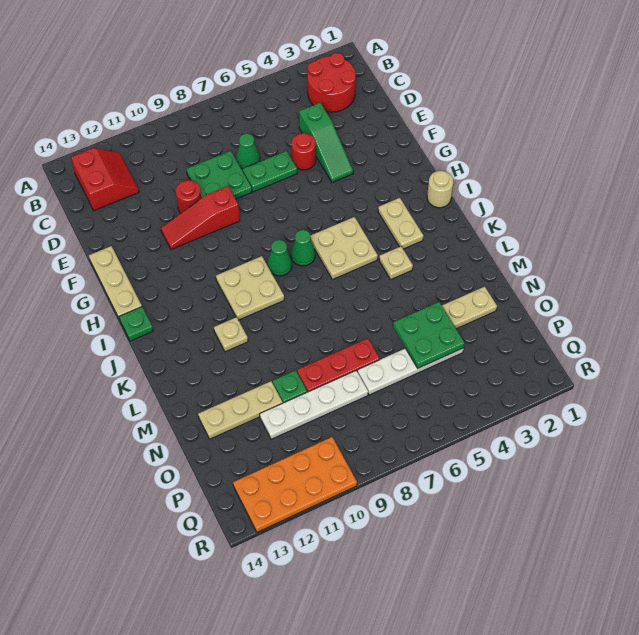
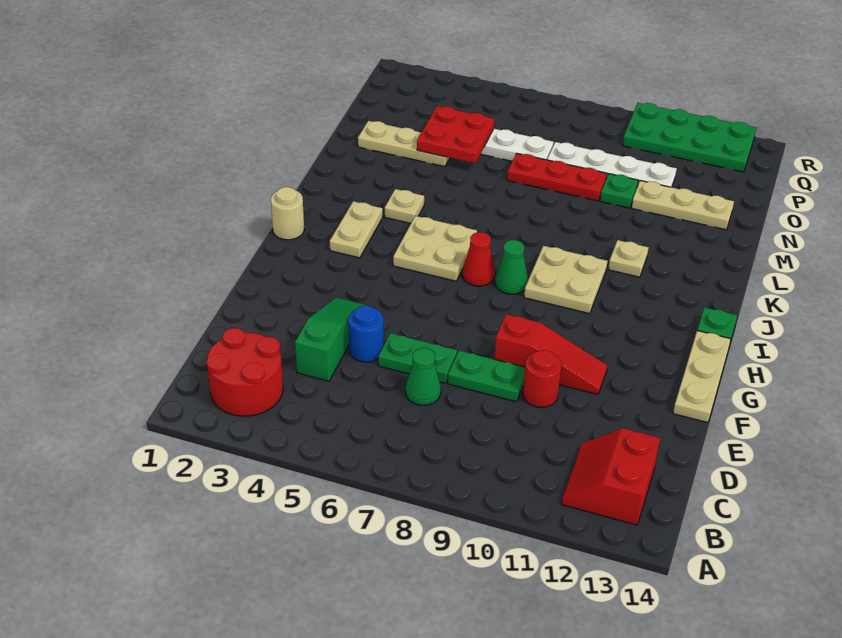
green plate D8:E9 level 1 -> green plate E8:E9 level 1
red round brick E5 level 1 -> blue round brick E5 level 1
green cone I7 level 1 -> red cone I7 level 1
green plate N4:O5 level 2 -> red plate N4:O5 level 2
orange plate Q10:R13 level 1 -> green plate Q10:R13 level 1

